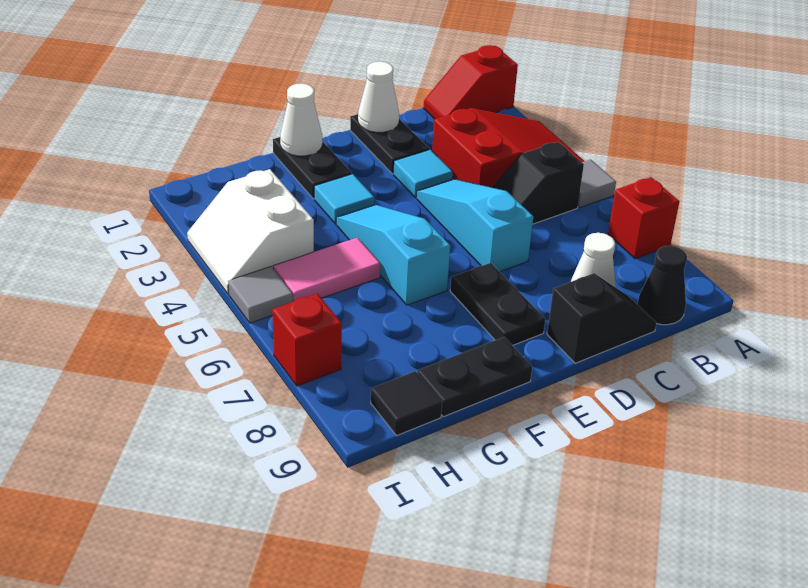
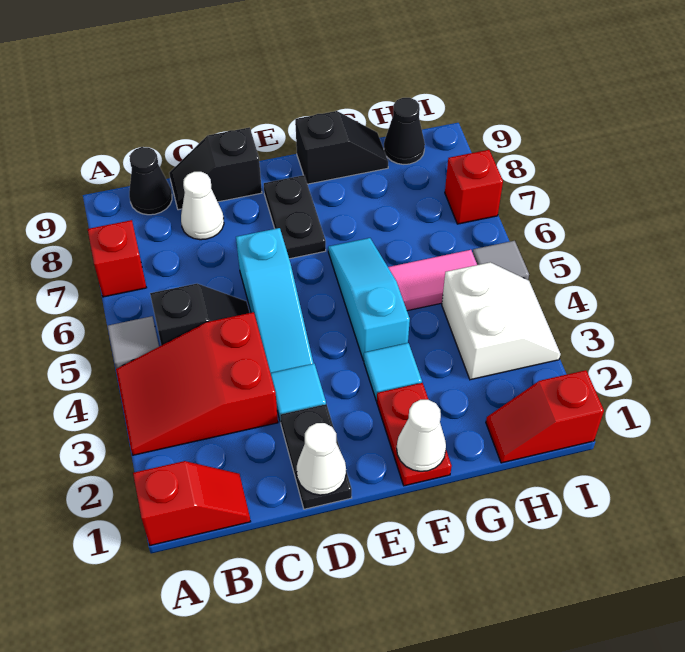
black plate F1:F2 level 1 -> red plate F1:F2 level 1
cyan slope F4:F6 level 1 top 6 -> cyan slope F4:F6 level 1 top 4
black plate F9:G9 level 1 -> black slope F9:G9 level 1 top F
none -> red slope H1:I1 level 1 top I
black tile H9 level 1 -> black cone H9 level 1

